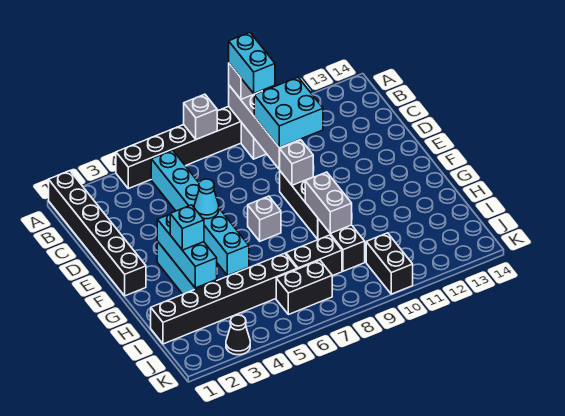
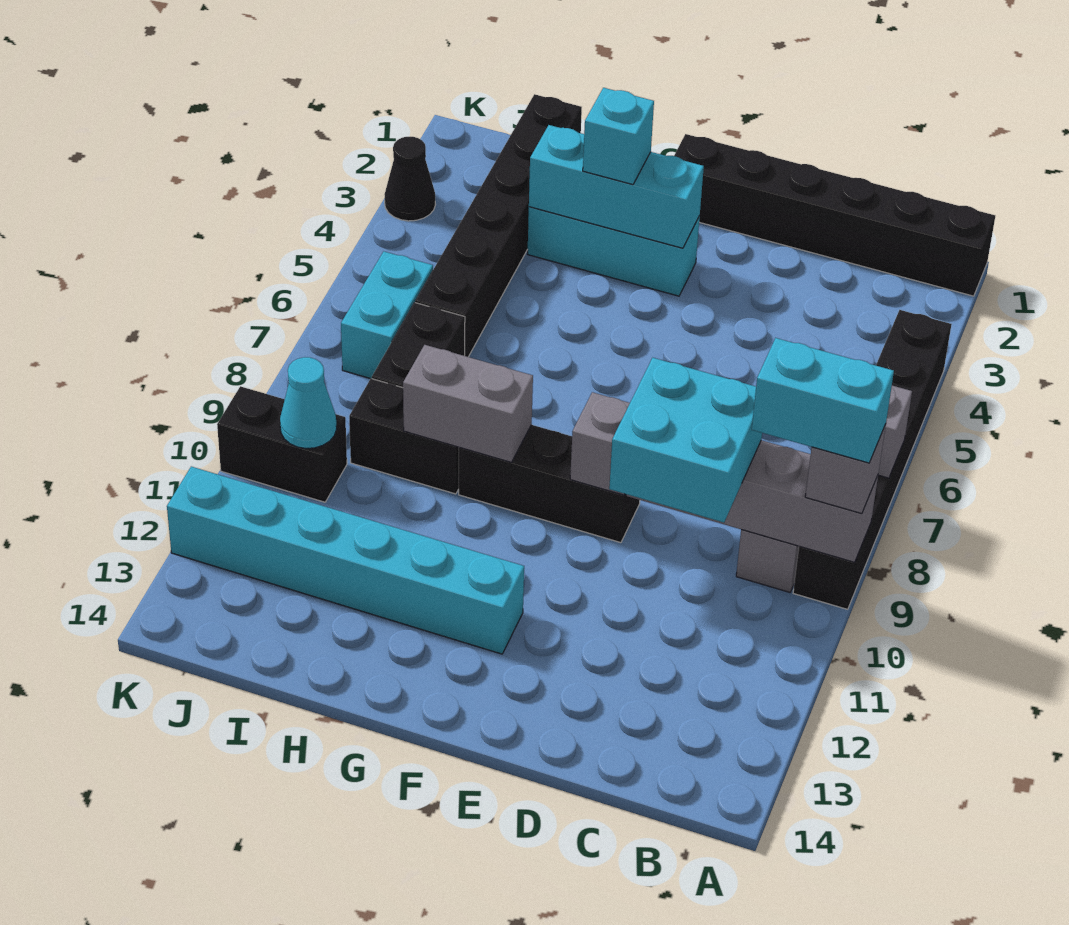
cyan brick B5:G5 level 1 -> cyan brick F12:K12 level 1
cyan cone E5 level 2 -> cyan cone J10 level 2
grey brick F7 level 1 -> none
black brick J6:J7 level 1 -> cyan brick J6:J7 level 1

